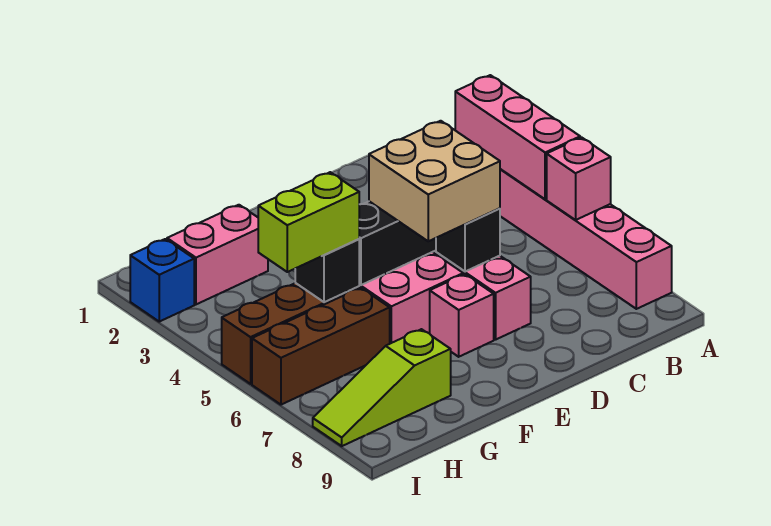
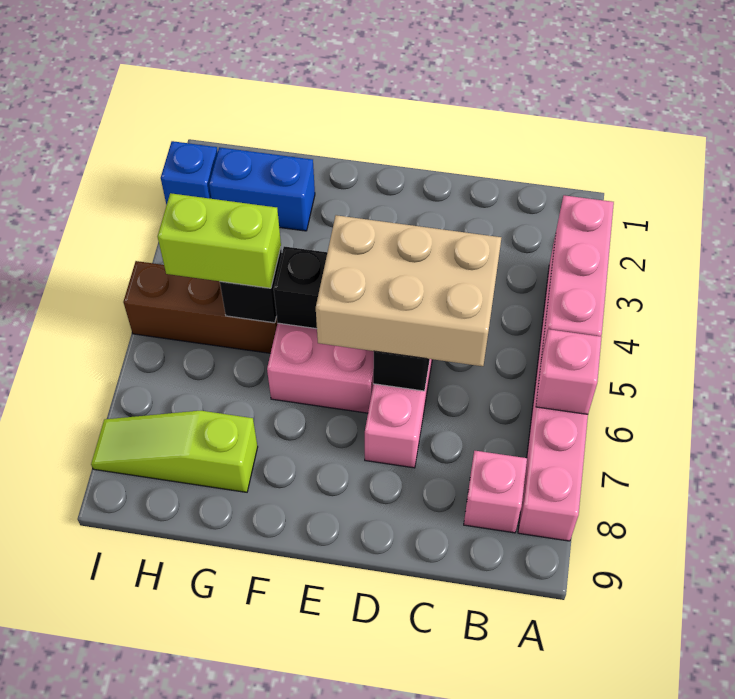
tan brick D5:E6 level 3 -> tan brick C5:E6 level 3
pink brick E7 level 1 -> pink brick B8 level 1
pink brick G2:H2 level 1 -> blue brick G2:H2 level 1
brown brick G6:I6 level 1 -> none

